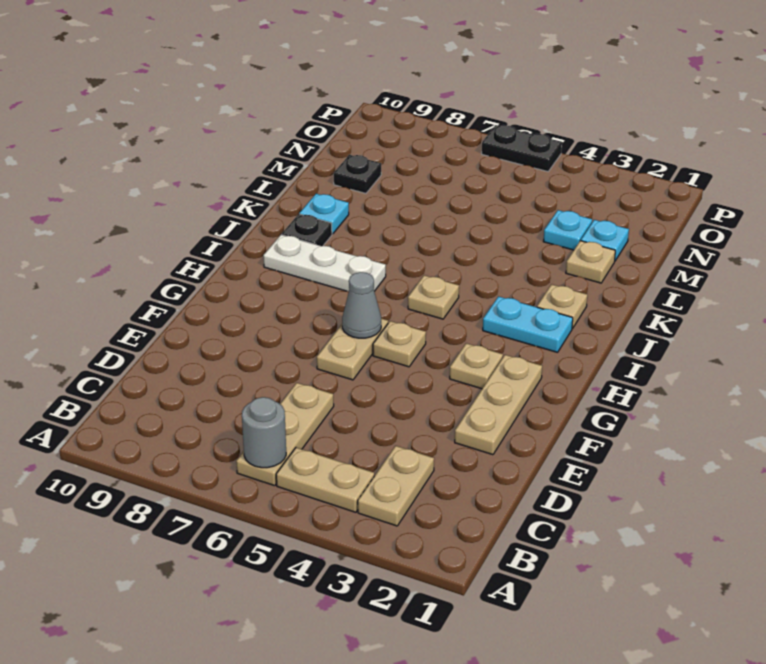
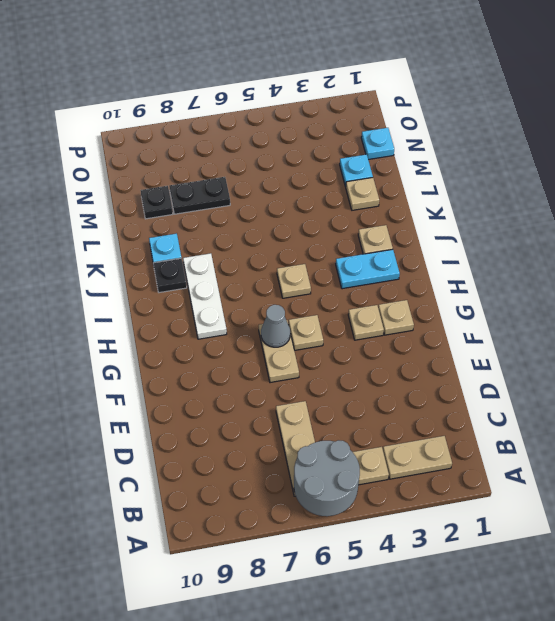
tan plate B3:C3 level 1 -> tan plate B2:B3 level 1
grey round brick B6 level 2 -> grey round brick A5:B6 level 2
tan plate E2:G2 level 1 -> tan plate G2 level 1
white plate I7:I9 level 1 -> white plate H8:J8 level 1
cyan plate M3 level 1 -> cyan plate N1 level 1
black plate P5:P6 level 1 -> black plate M7:M8 level 1

